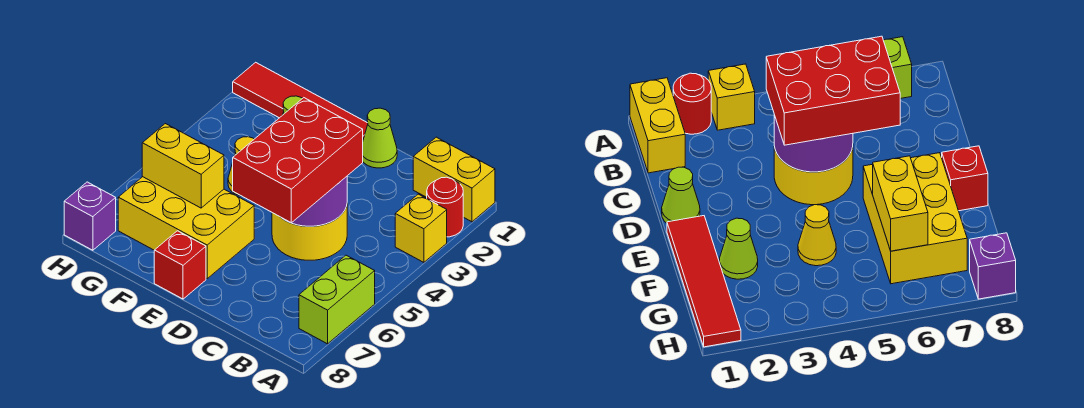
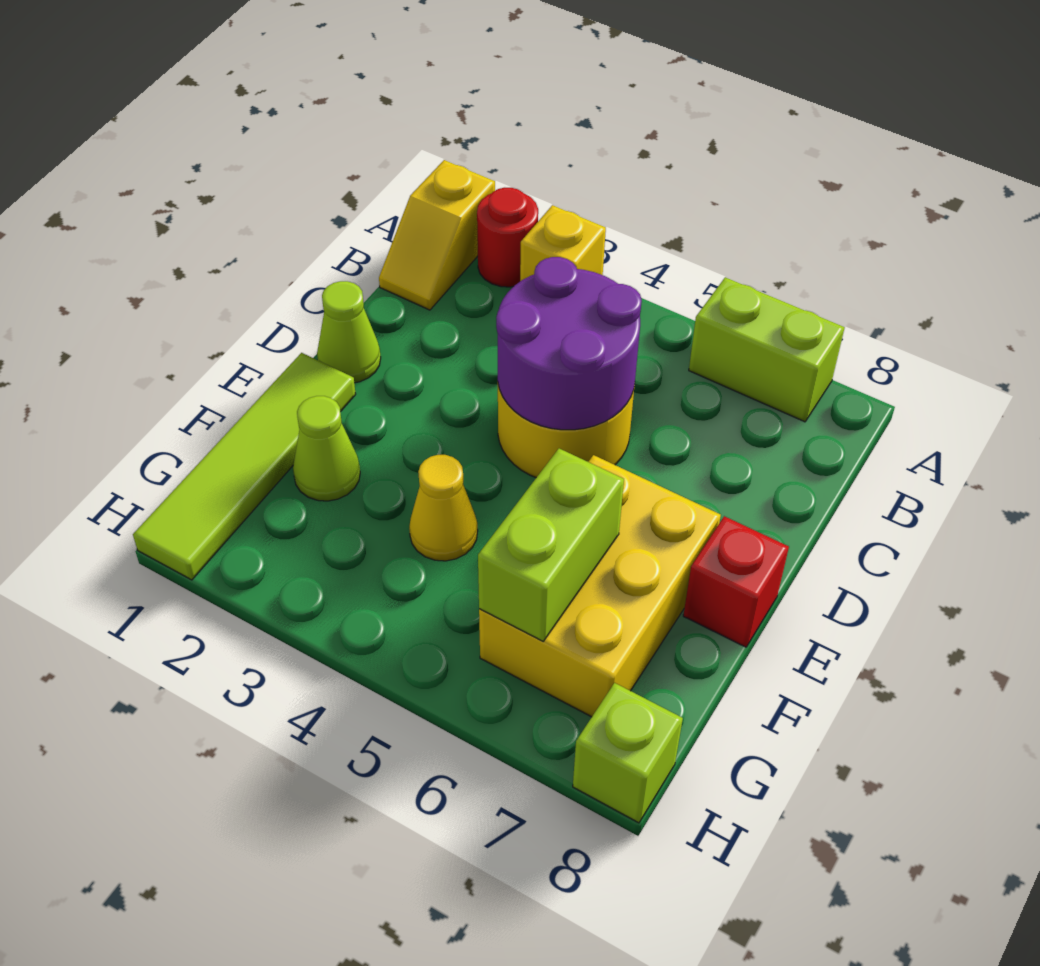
yellow brick A1:B1 level 1 -> yellow slope A1:B1 level 1 top A
red brick C4:D6 level 3 -> none
red tile E1:H1 level 1 -> lime tile E1:H1 level 1
yellow brick F6:G6 level 2 -> lime brick F6:G6 level 2
purple brick H8 level 1 -> lime brick H8 level 1

